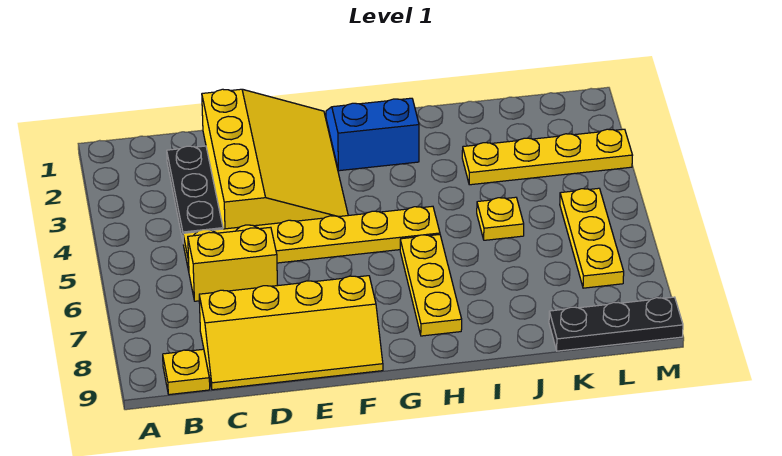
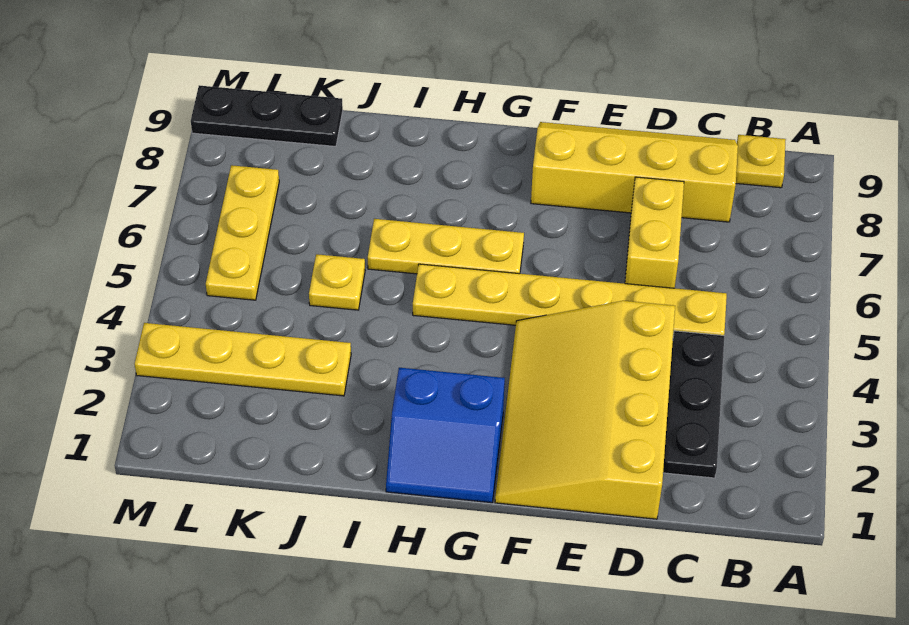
yellow brick C6:D6 level 1 -> yellow brick D6:D7 level 1
yellow plate H6:H8 level 1 -> yellow plate G6:I6 level 1

